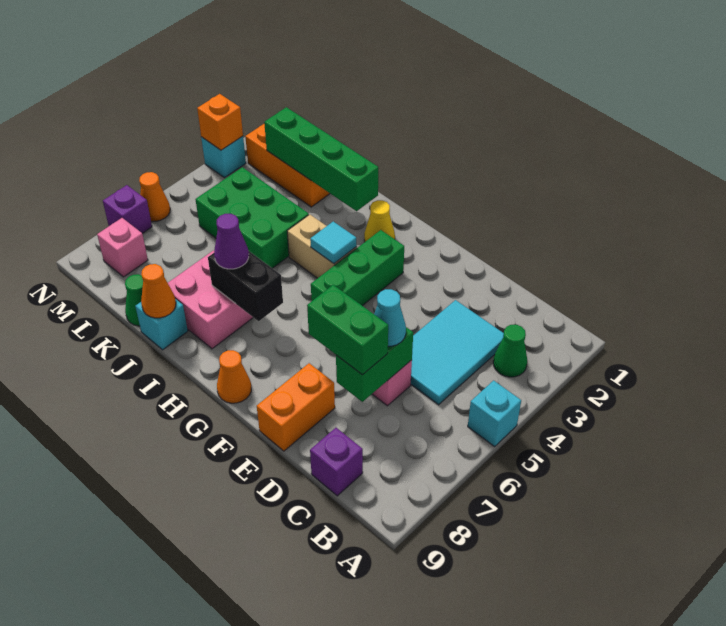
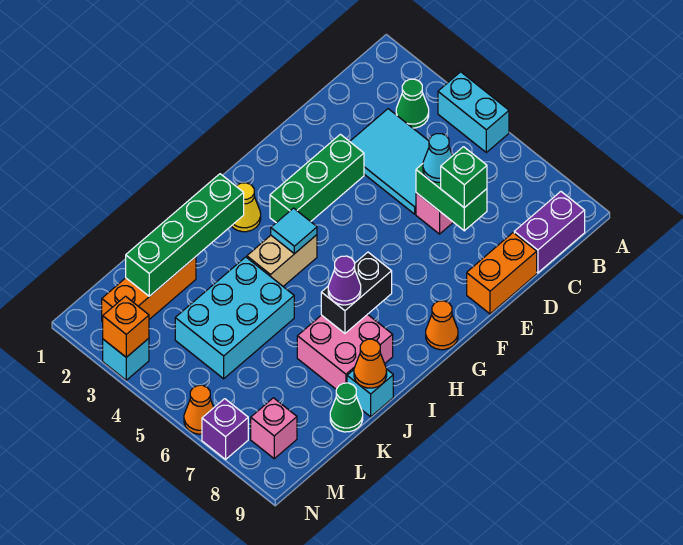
cyan brick A5 level 1 -> cyan brick A4:A5 level 1
purple brick C9 level 1 -> purple brick B9:C9 level 1
green brick D7:E7 level 3 -> green brick D7 level 3
orange brick E8:E9 level 1 -> orange brick D9:E9 level 1
green brick G3:G5 level 1 -> green brick E3:G3 level 1
green brick J4:L5 level 1 -> cyan brick J4:L5 level 1

